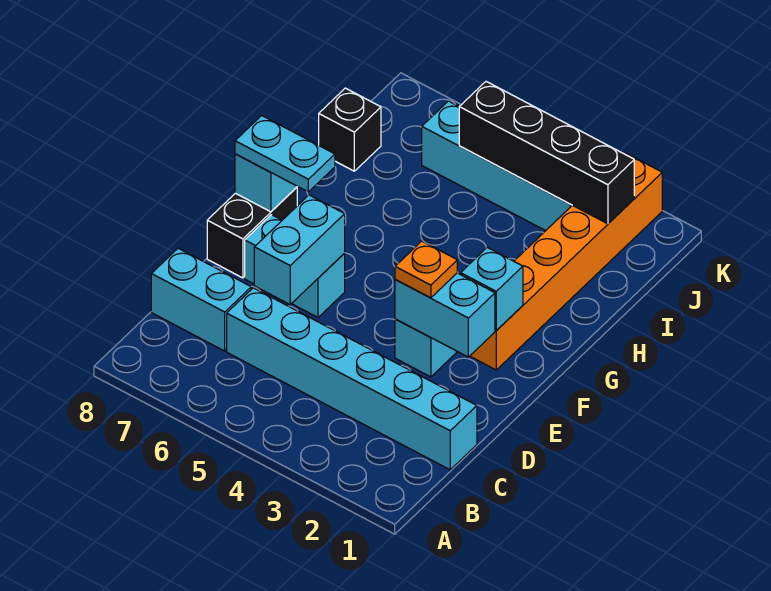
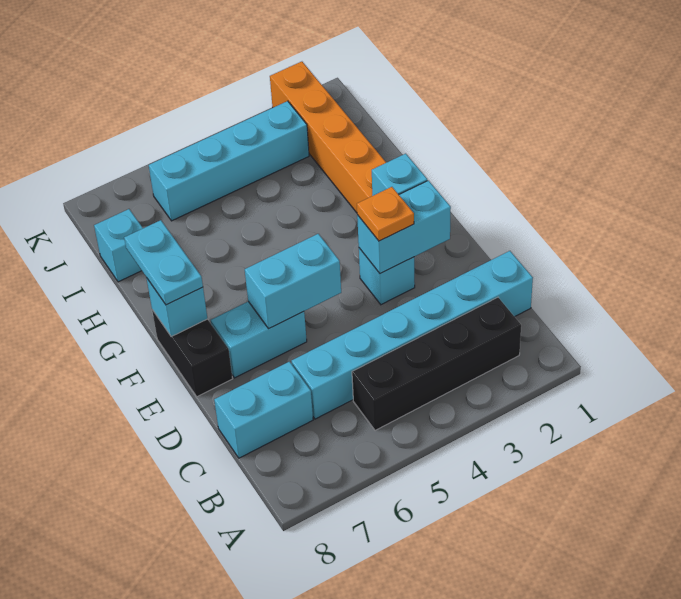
cyan brick D6:E6 level 2 -> cyan brick E5:E6 level 2
cyan plate F7:F8 level 3 -> cyan plate F8:G8 level 3
black brick I8 level 1 -> cyan brick I8 level 1
black brick J2:J5 level 2 -> black brick B2:B5 level 1

